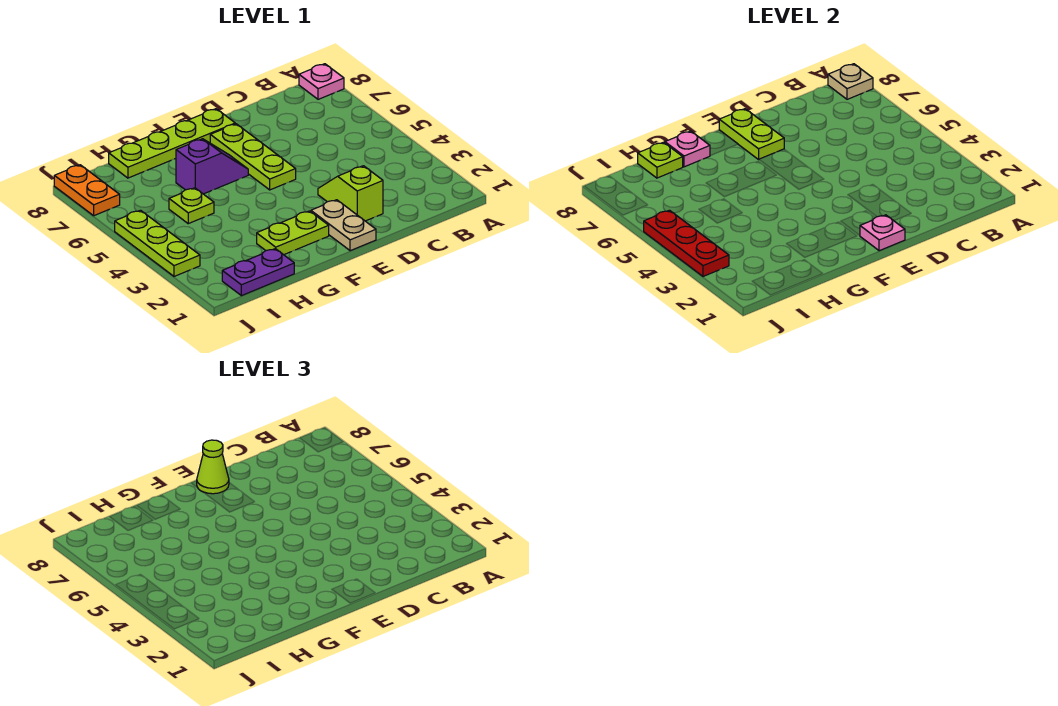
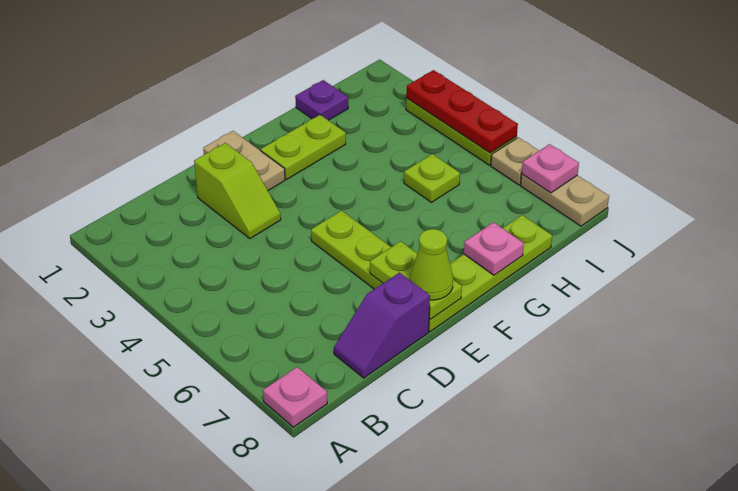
tan plate A8 level 2 -> tan plate J6 level 1
pink plate E1 level 2 -> pink plate J7 level 2
purple slope F6:G6 level 1 top G -> purple slope C8:D8 level 1 top D
purple plate H1:I1 level 1 -> purple plate H1 level 1
lime plate H8 level 2 -> none
orange plate J7:J8 level 1 -> tan plate J7:J8 level 1

